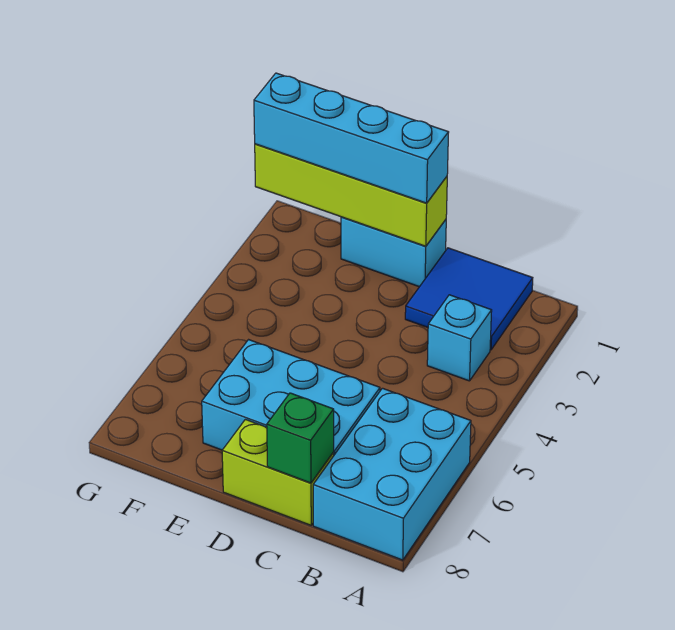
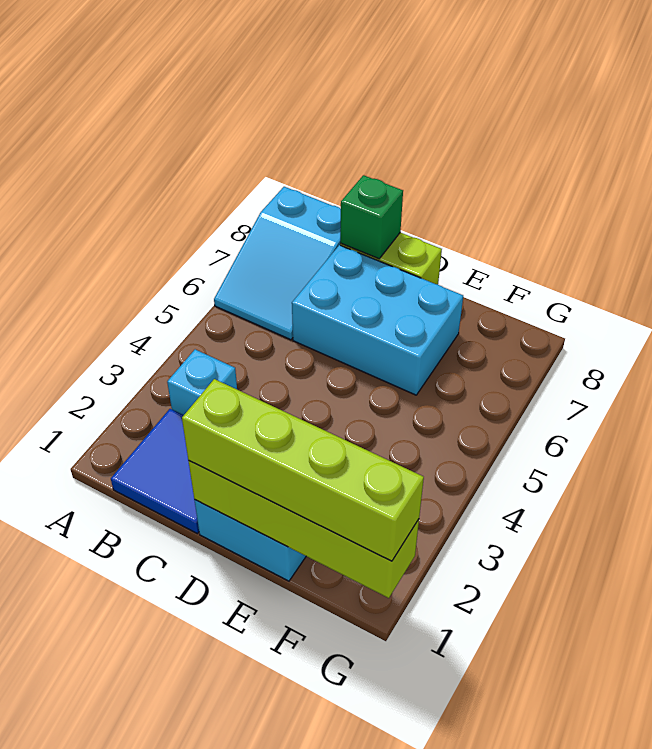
cyan brick A6:B8 level 1 -> cyan slope A6:B8 level 1 top 8
cyan brick D1:G1 level 3 -> lime brick D1:G1 level 3

